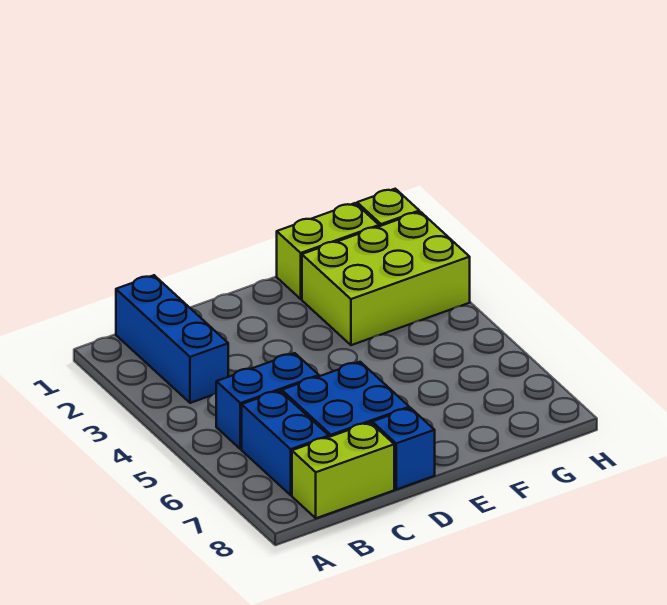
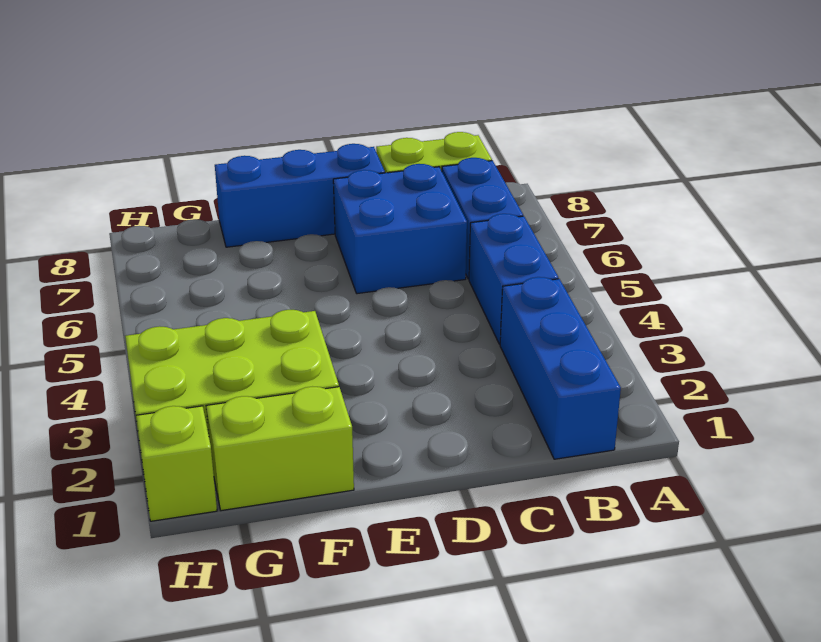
blue brick B5:C5 level 1 -> blue brick B4:B5 level 1
blue brick D8 level 1 -> blue brick D8:F8 level 1

